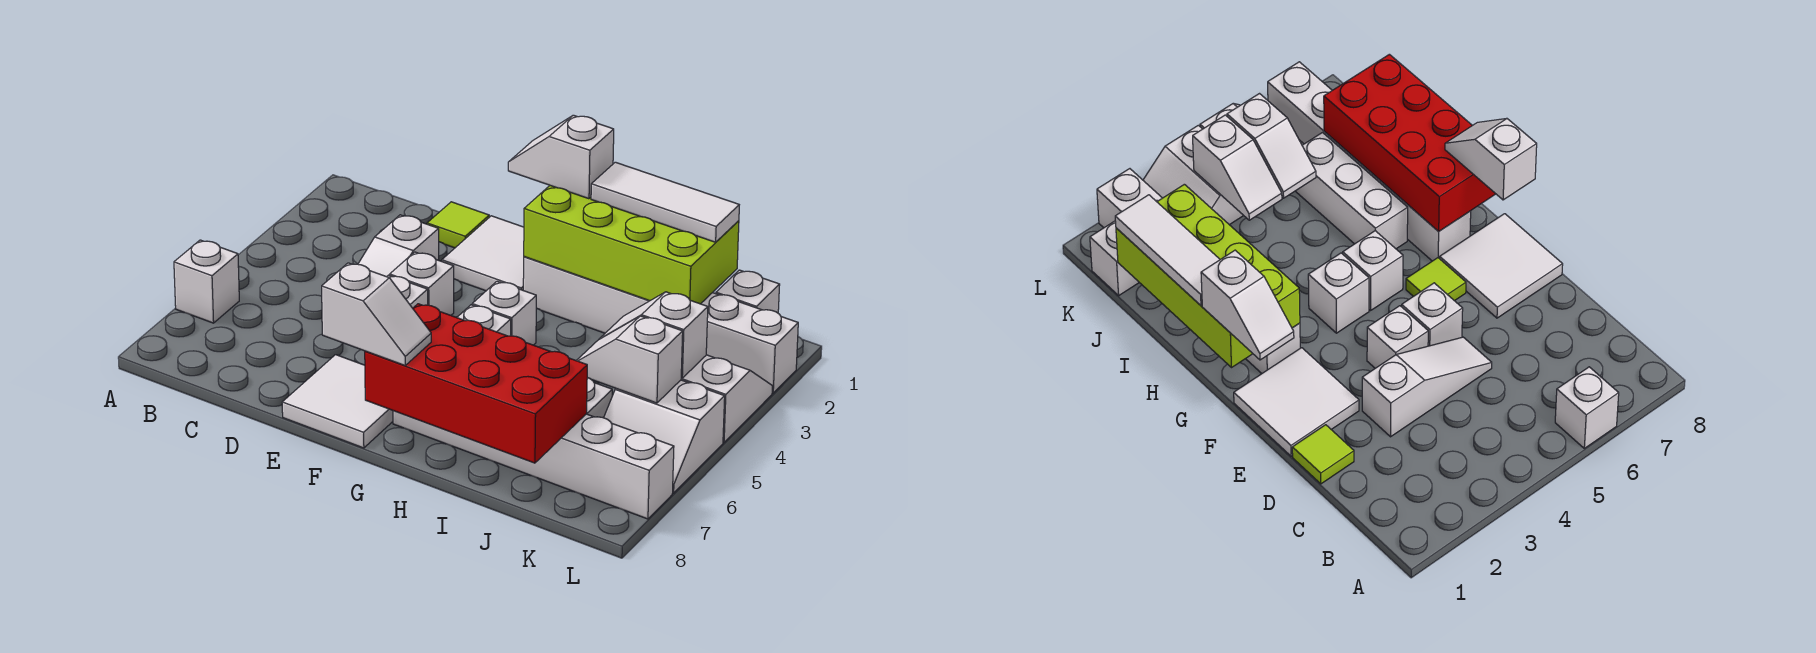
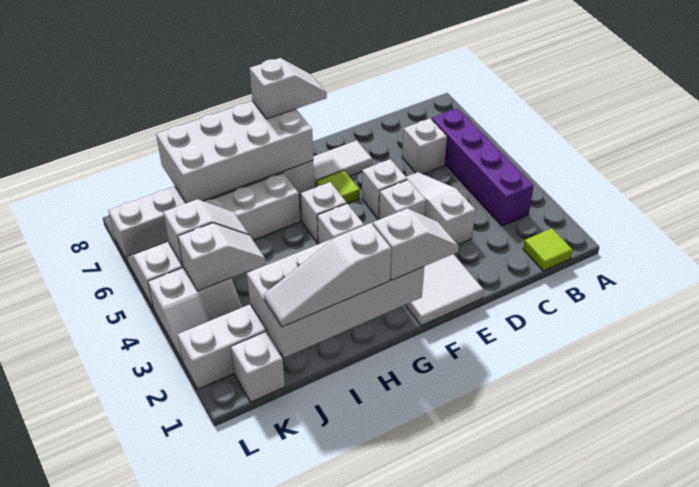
white brick A6 level 1 -> white brick C6 level 1
none -> purple brick B3:B6 level 1
lime tile D1 level 1 -> lime tile B1 level 1
white tile E7:F8 level 1 -> white tile E7:F7 level 1
white slope F8:G8 level 3 top F -> white slope F8:G8 level 3 top G
lime brick G1:J2 level 2 -> white brick G1:J2 level 2
red brick G7:J8 level 2 -> white brick G7:J8 level 2
white tile H1:J1 level 3 -> white slope H1:J1 level 3 top H

